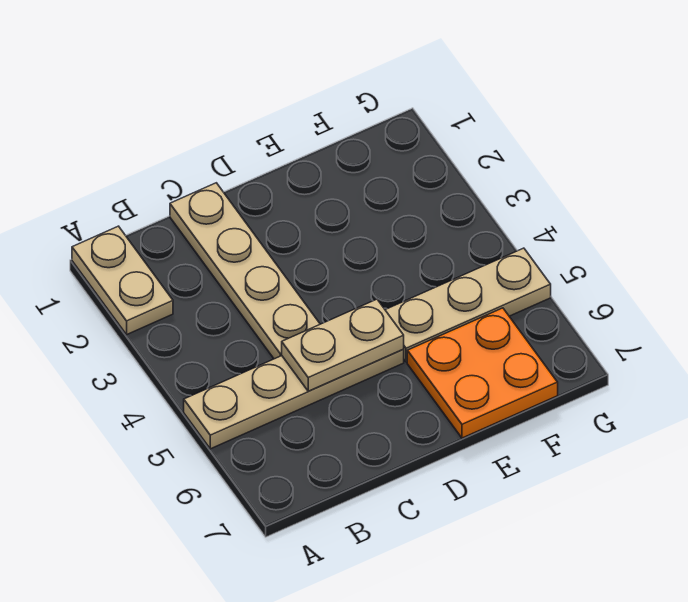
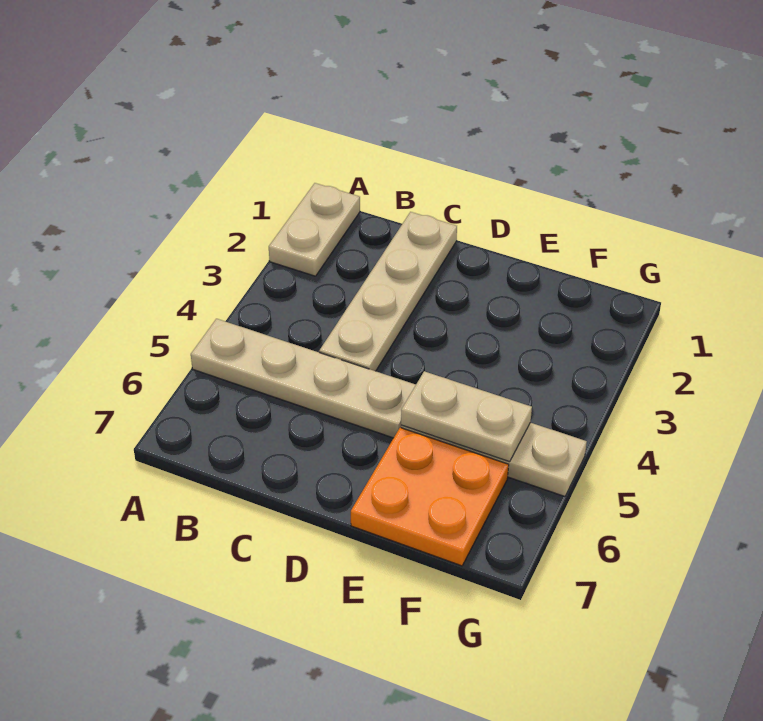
tan plate C5:D5 level 2 -> tan plate E5:F5 level 2

